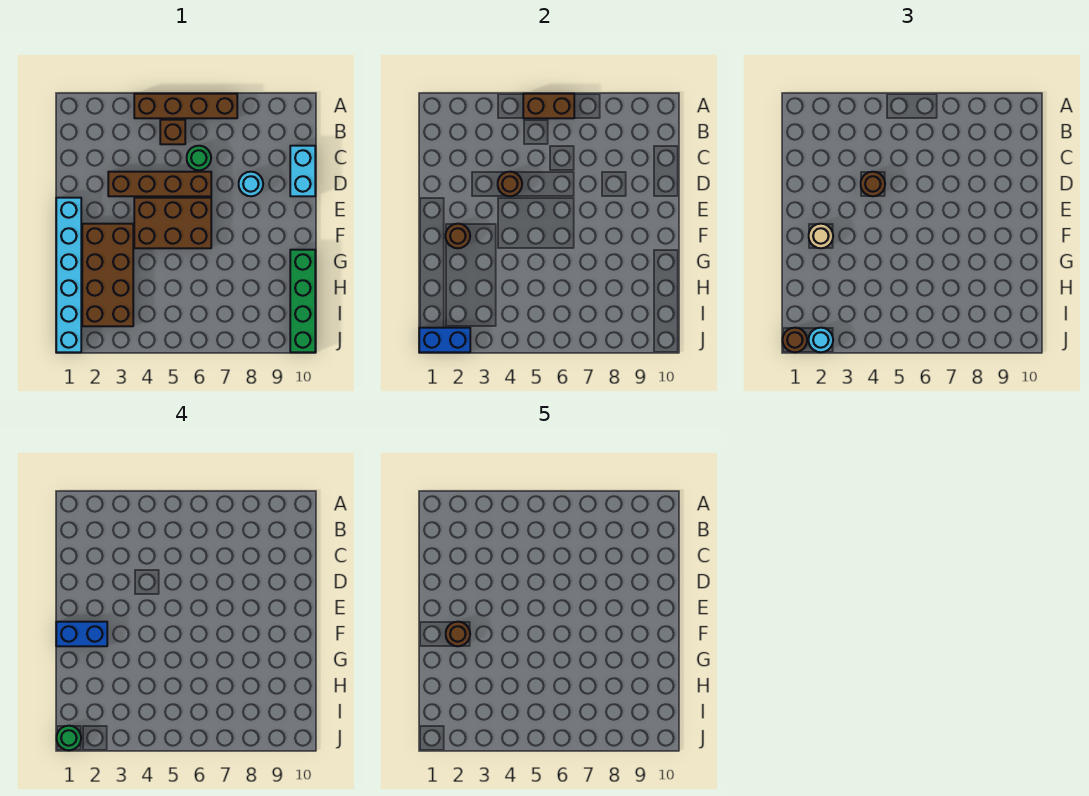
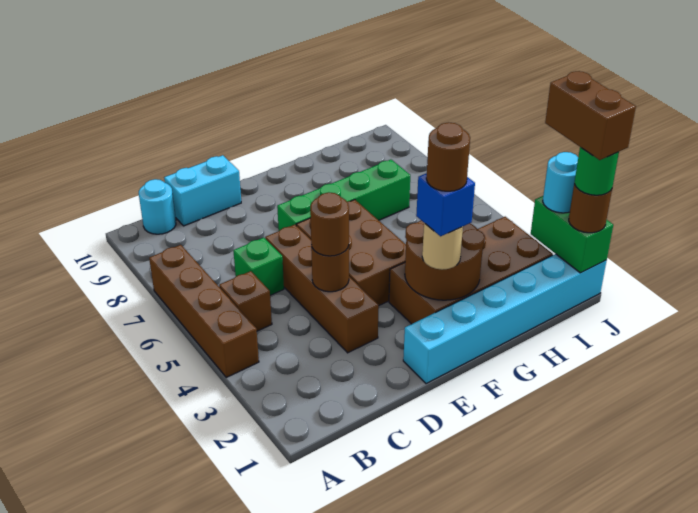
brown brick A5:A6 level 2 -> brown brick J1:J2 level 5
green round brick C6 level 1 -> green brick C6 level 1
cyan round brick D8 level 1 -> cyan round brick B10 level 1
blue brick F1:F2 level 4 -> blue brick F2 level 4
brown round brick F2 level 2 -> brown round brick F2:G3 level 2
green brick G10:J10 level 1 -> green brick E7:H7 level 1
blue brick J1:J2 level 2 -> green brick J1:J2 level 2

